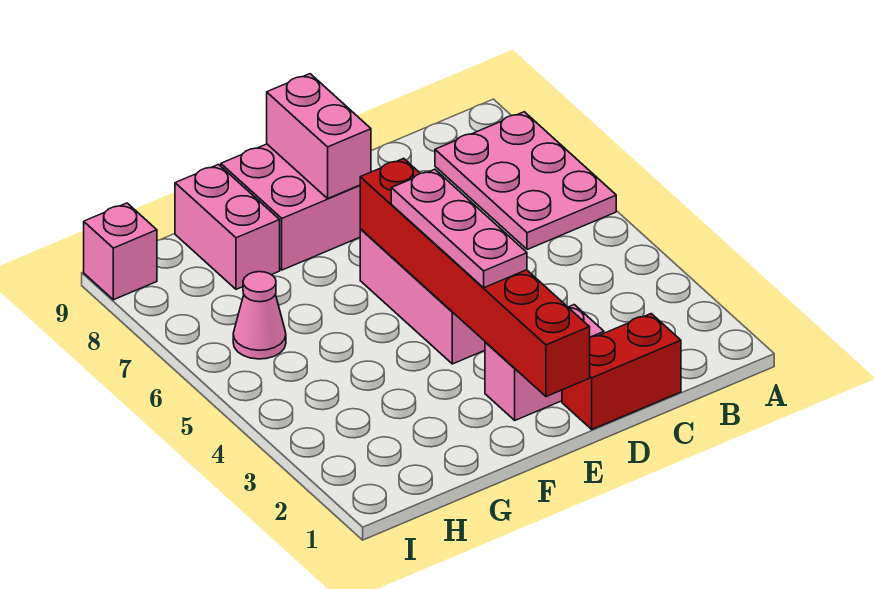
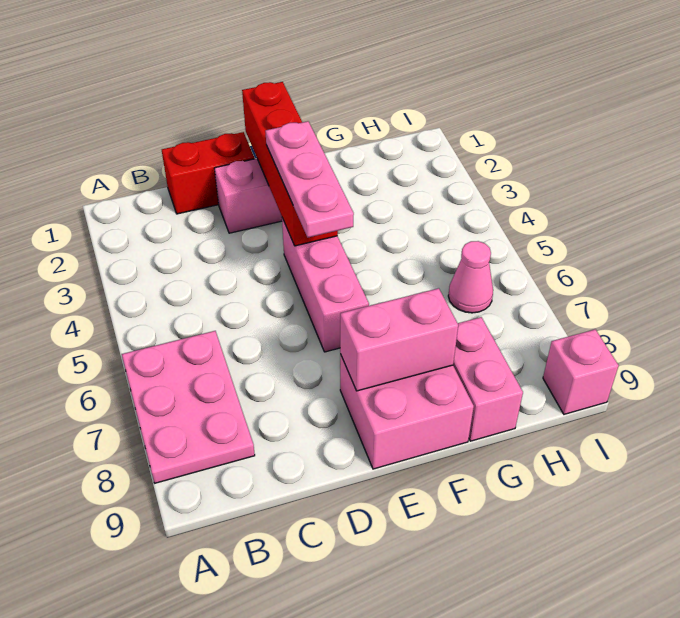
red brick E1:E6 level 2 -> red brick E1:E4 level 2
pink brick E8:E9 level 2 -> pink brick E8:F8 level 2

